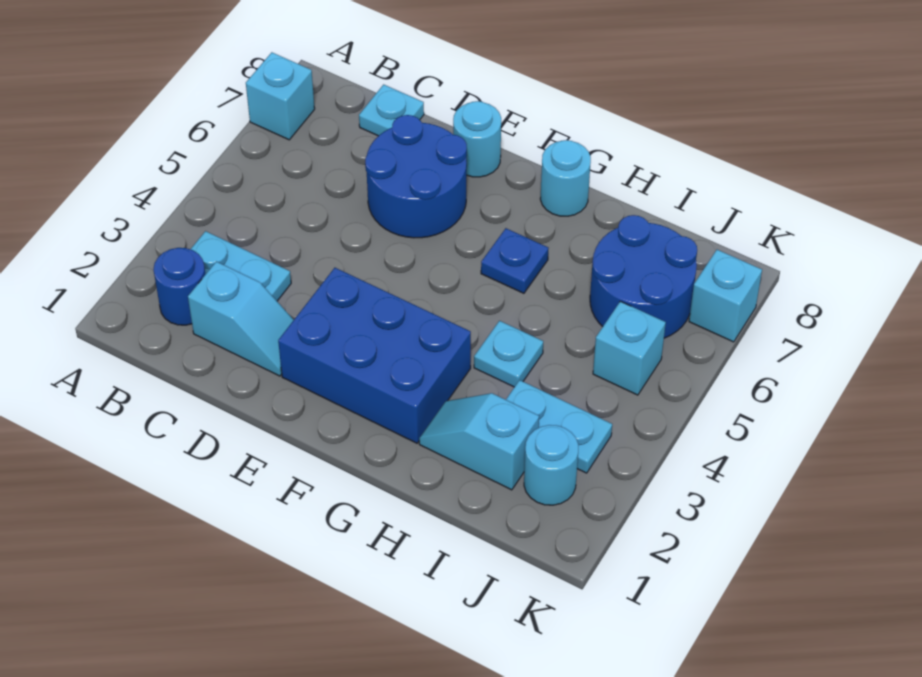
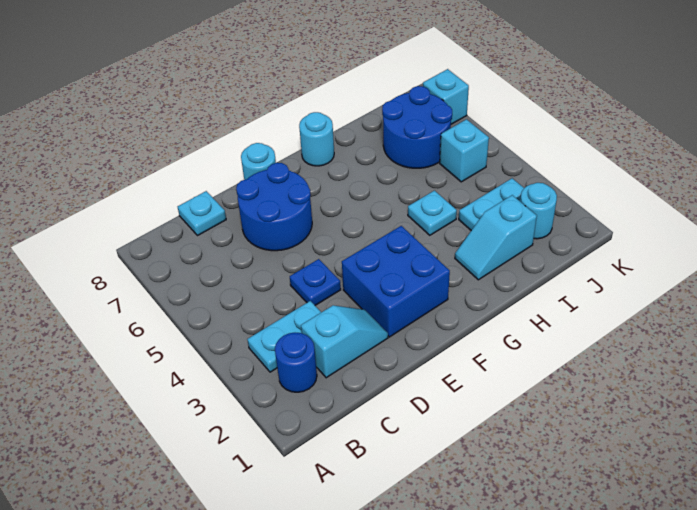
cyan brick A7 level 1 -> none
blue brick E2:G3 level 1 -> blue brick E2:F3 level 1
blue plate G6 level 1 -> blue plate D4 level 1

